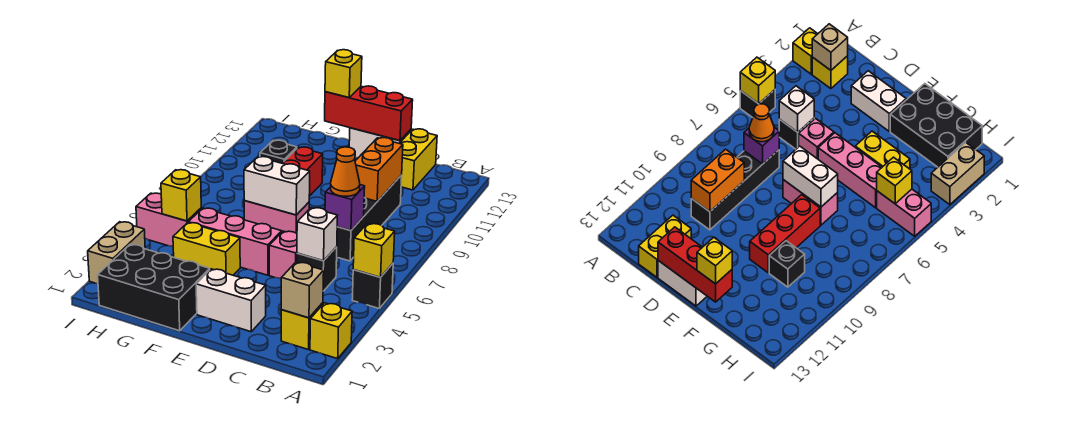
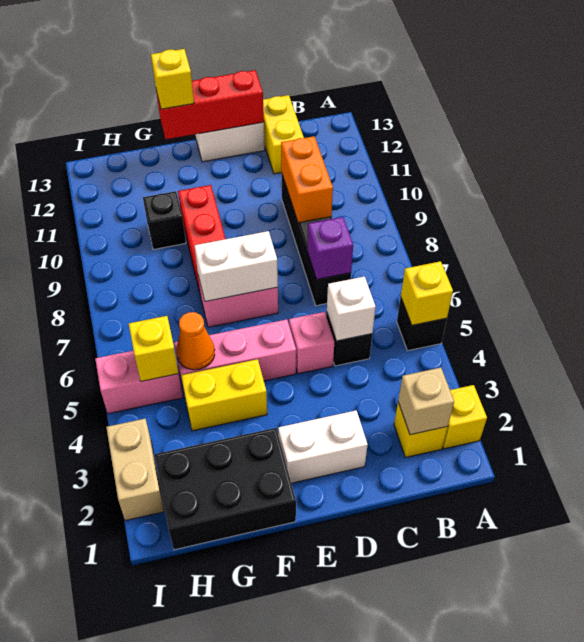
orange cone C7 level 3 -> orange cone G5 level 2

